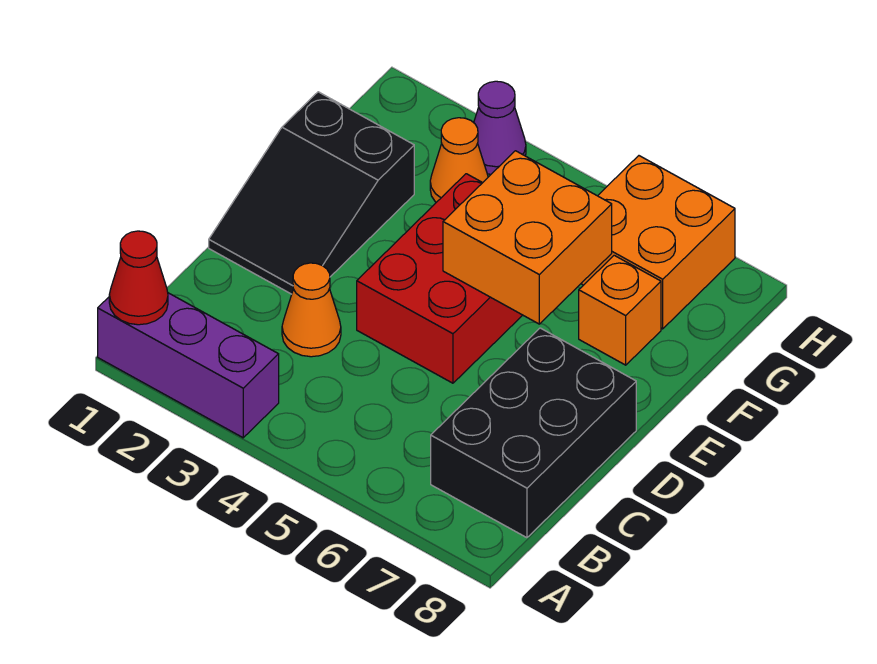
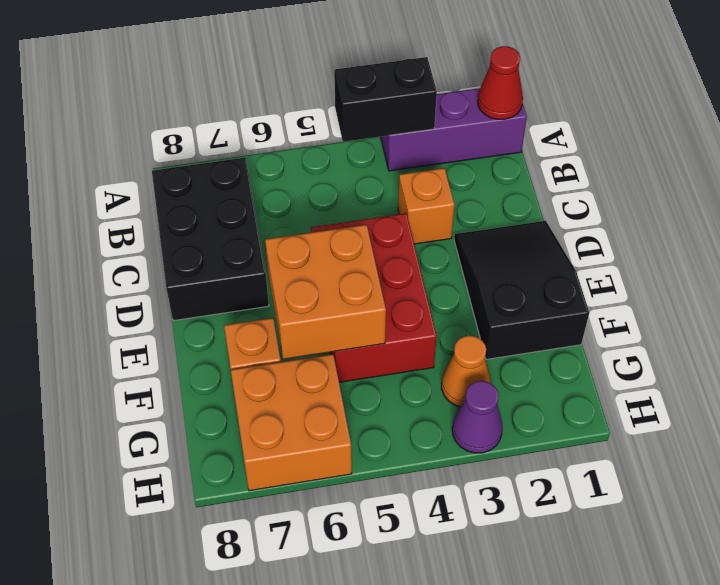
none -> black brick A3:A4 level 2
orange cone C3 level 1 -> orange brick C3 level 1

